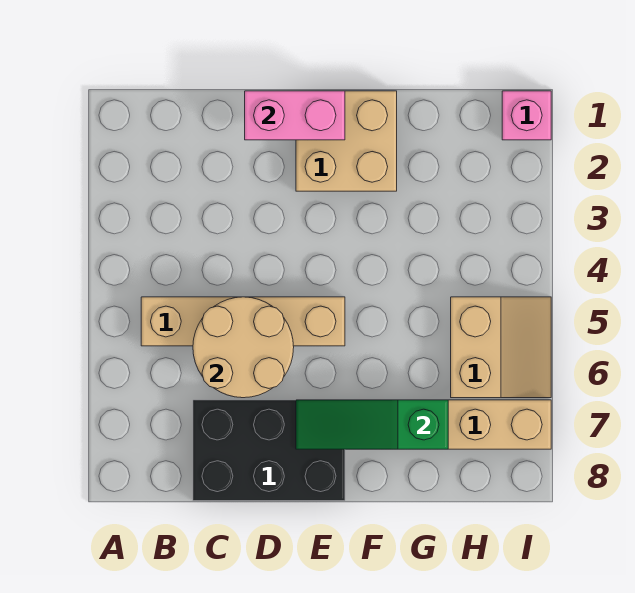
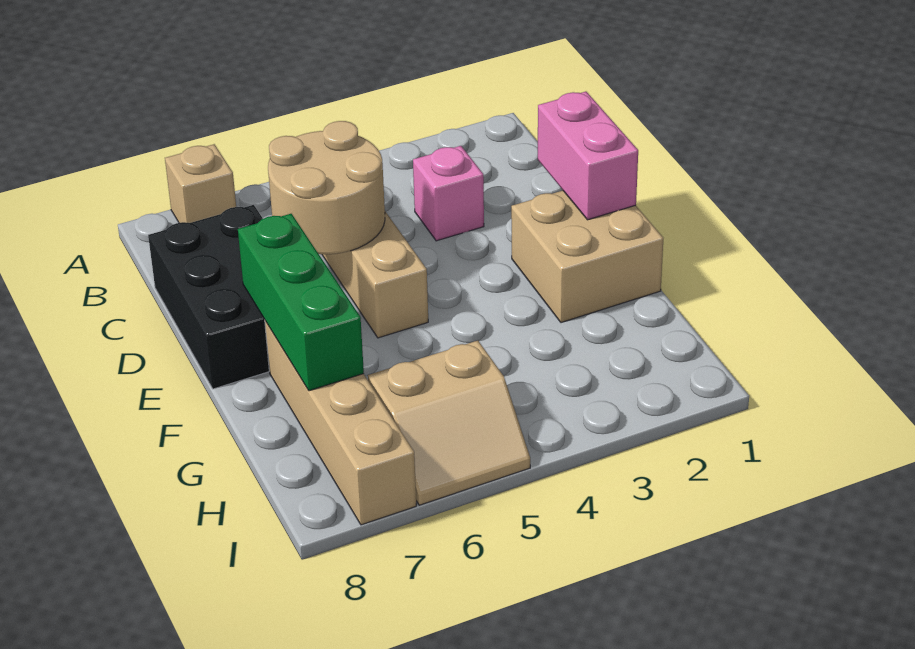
none -> tan brick A7 level 1
green slope E7:G7 level 2 top G -> green brick E7:G7 level 2
pink brick I1 level 1 -> pink brick C3 level 1

